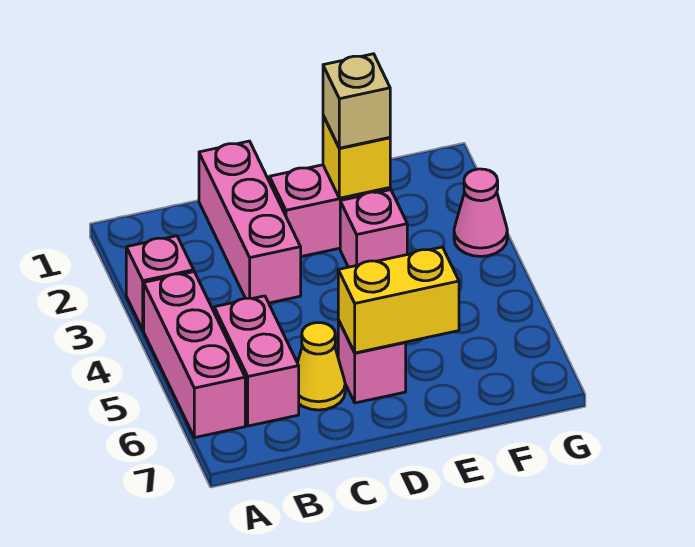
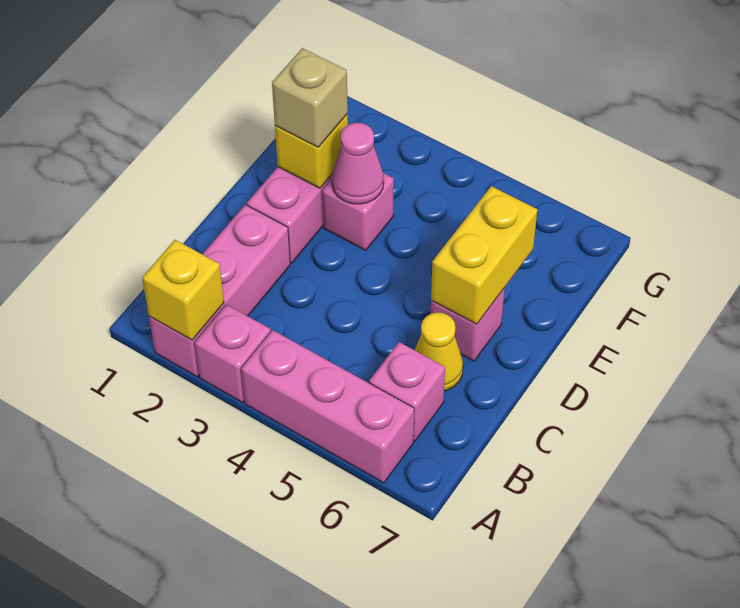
none -> yellow brick A2 level 2
pink brick B5:B6 level 1 -> pink brick B6 level 1
pink brick C1:C3 level 1 -> pink brick A2:C2 level 1
pink cone G3 level 1 -> pink cone E3 level 2

